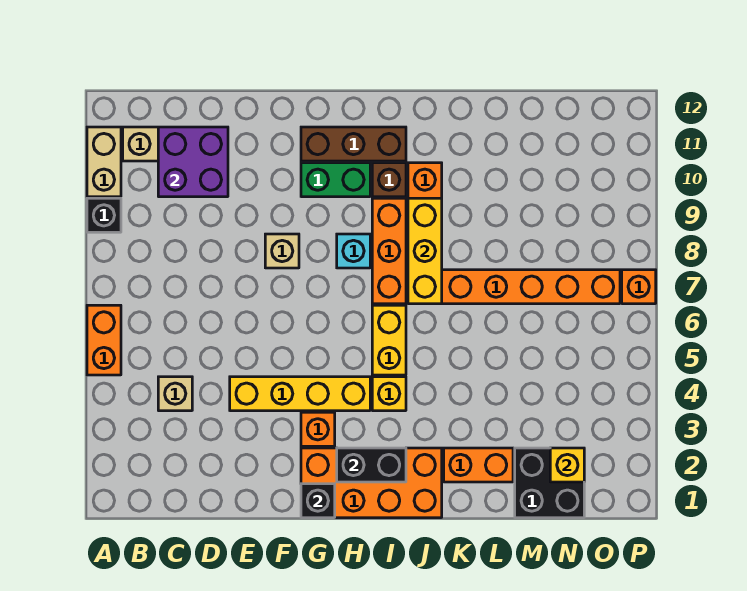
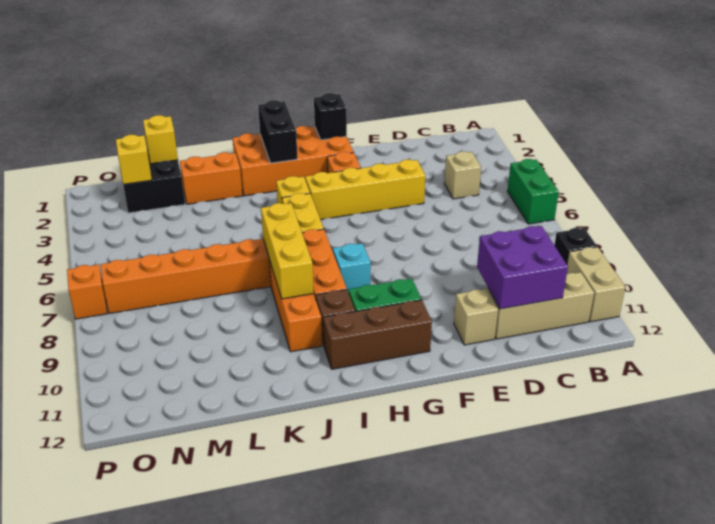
orange brick A5:A6 level 1 -> green brick A5:A6 level 1
tan brick F8 level 1 -> tan brick E11 level 1
black brick H2:I2 level 2 -> black brick I1:I2 level 2
none -> yellow brick M1 level 2

